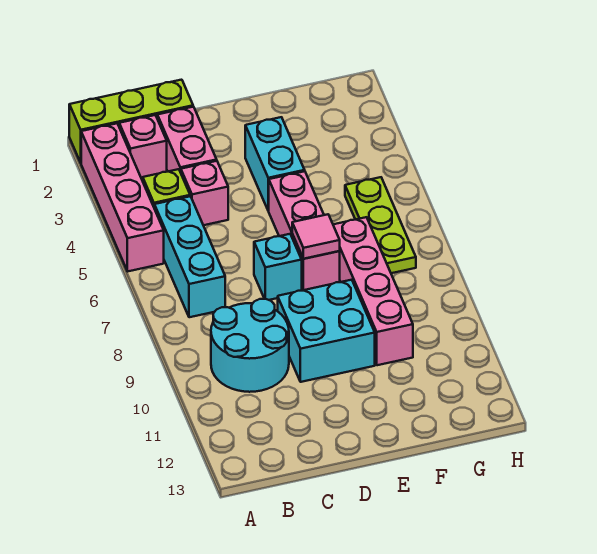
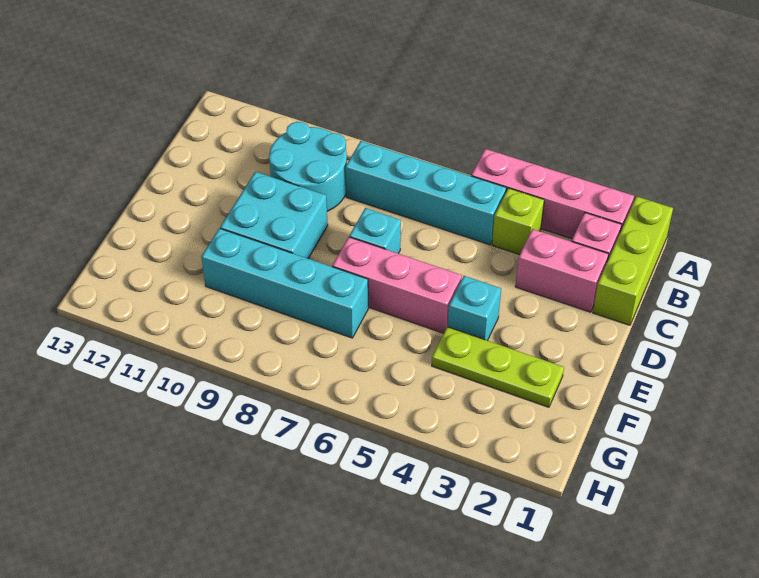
cyan brick B5:B7 level 1 -> cyan brick B5:B8 level 1
pink brick C4 level 1 -> none
cyan brick E3:E4 level 1 -> cyan brick E4 level 1
pink tile E7 level 2 -> none
pink brick F7:F10 level 1 -> cyan brick F7:F10 level 1
lime plate G5:G7 level 1 -> lime plate F2:F4 level 1

